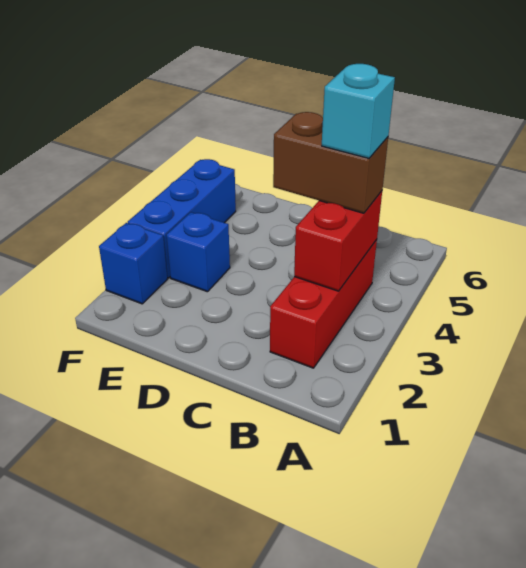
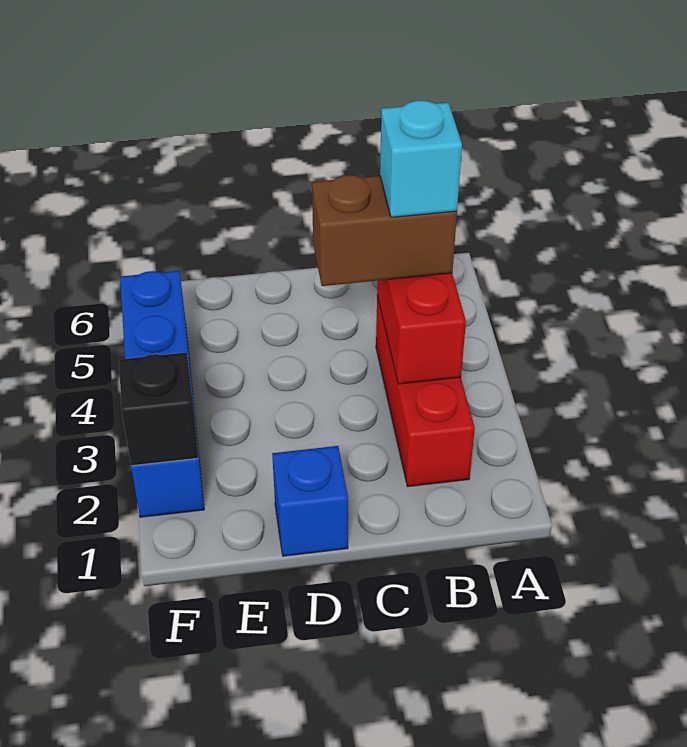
blue brick E3 level 1 -> blue brick D1 level 1
none -> black brick F2 level 2

